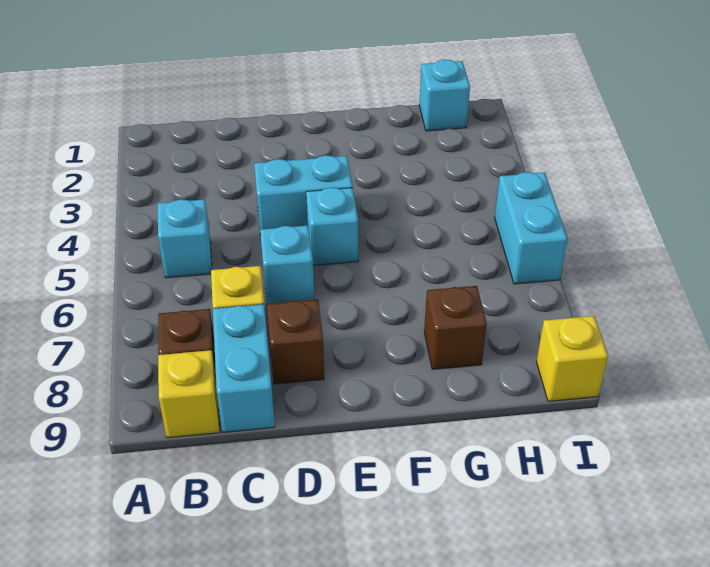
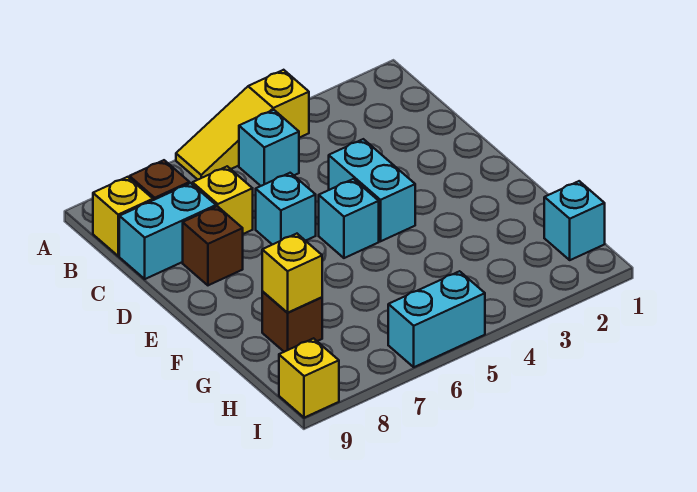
none -> yellow slope A4:A6 level 1 top 4
none -> yellow brick G8 level 2

